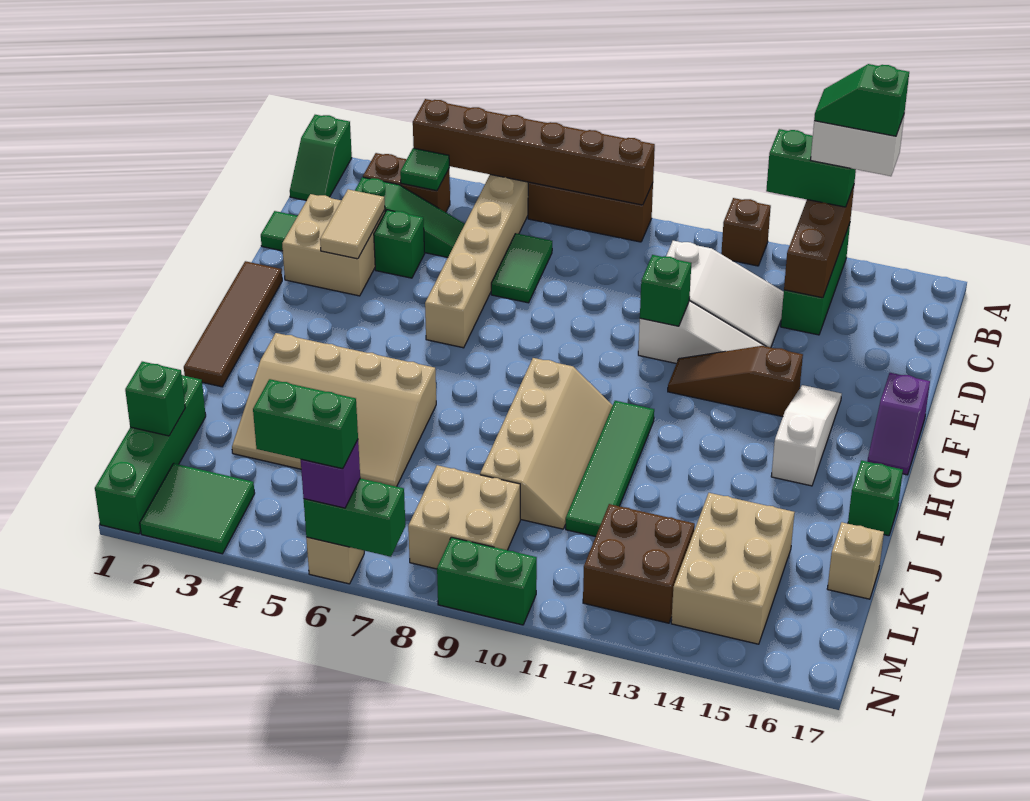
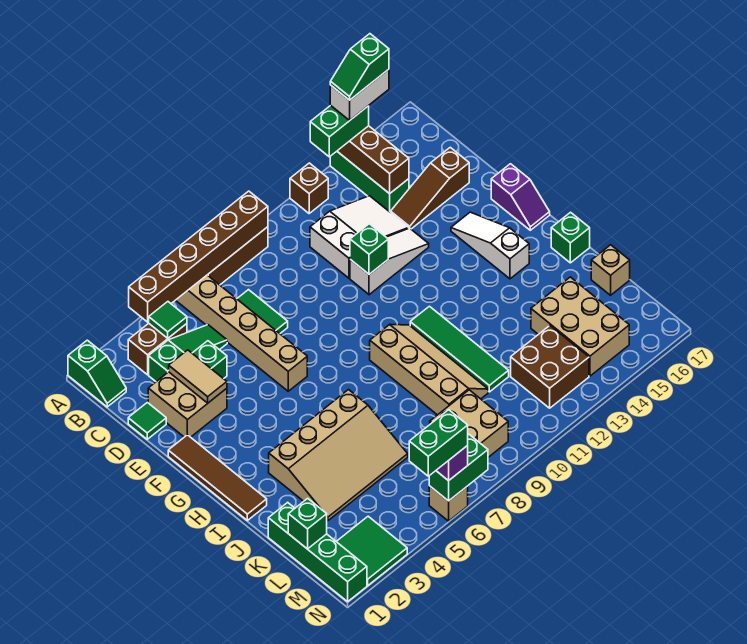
brown slope F12:F14 level 1 top 14 -> brown slope D14:D16 level 1 top 16
green brick N9:N10 level 1 -> none

